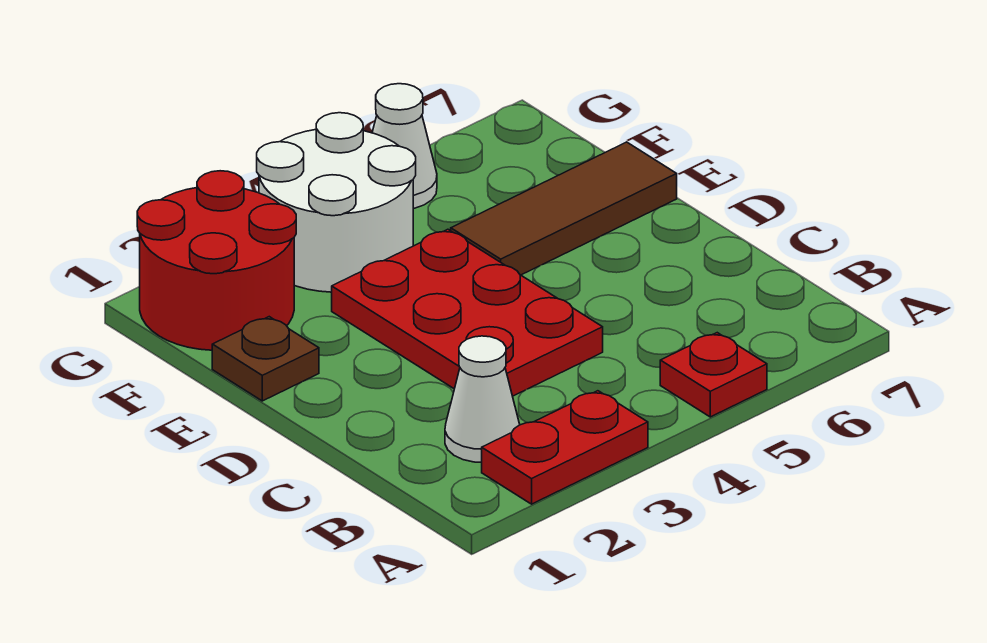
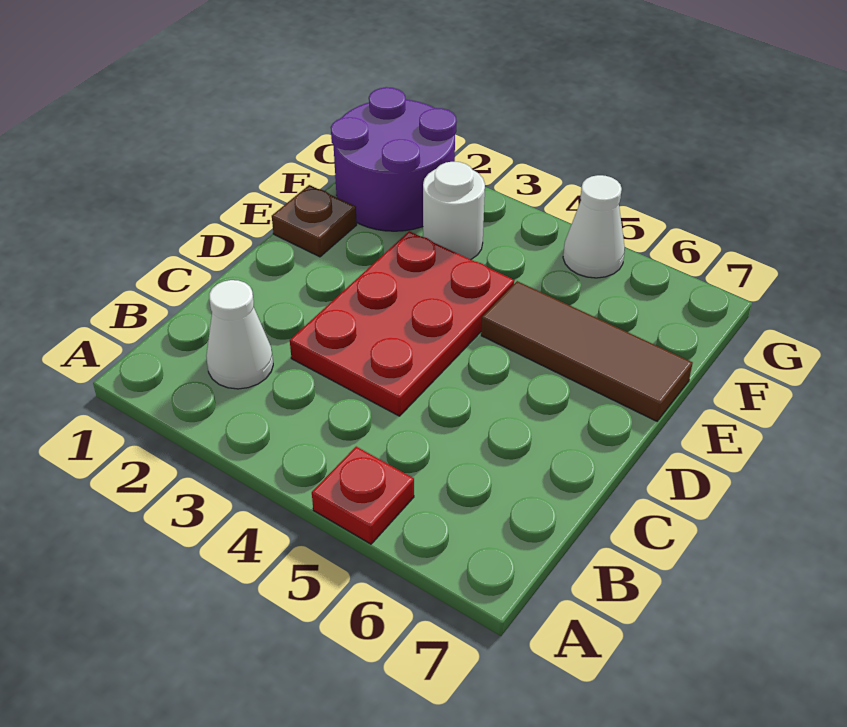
red plate A2:A3 level 1 -> none
red round brick F1:G2 level 1 -> purple round brick F1:G2 level 1
white round brick F3:G4 level 1 -> white round brick F3 level 1

